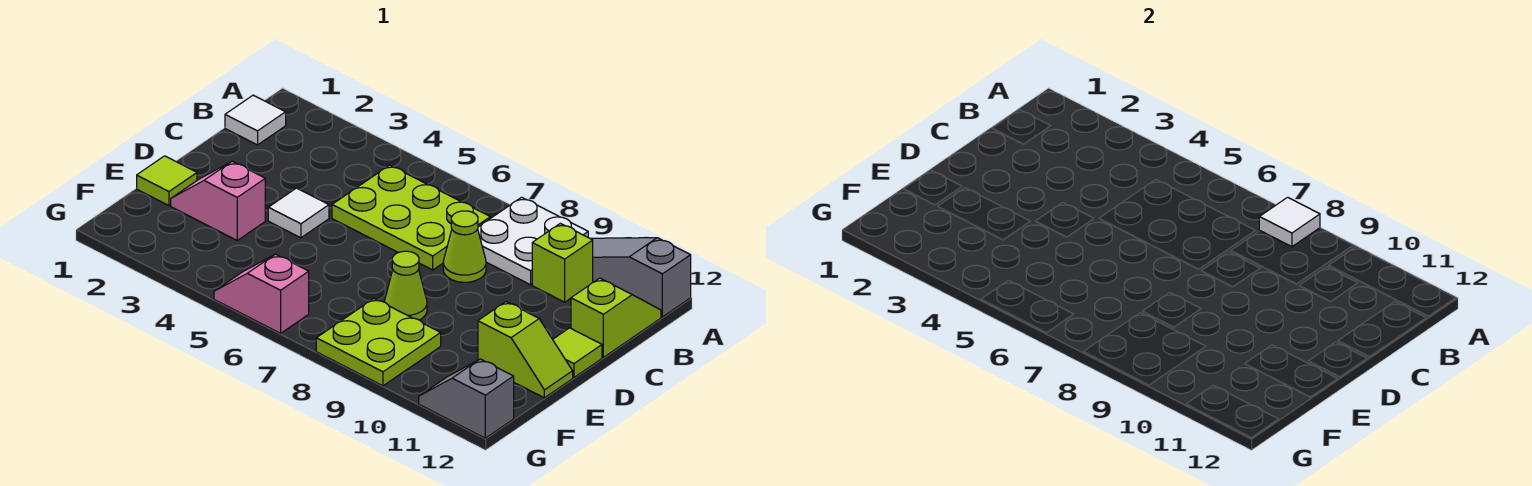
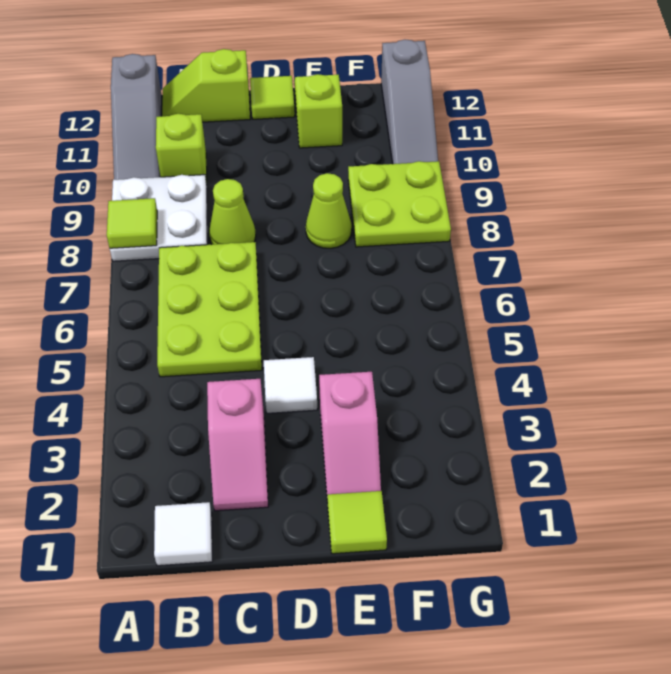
white tile A8 level 2 -> lime tile A8 level 2
pink slope G5:G6 level 1 top 6 -> pink slope C2:C3 level 1 top 3
grey slope G11:G12 level 1 top 12 -> grey slope G10:G12 level 1 top 12

